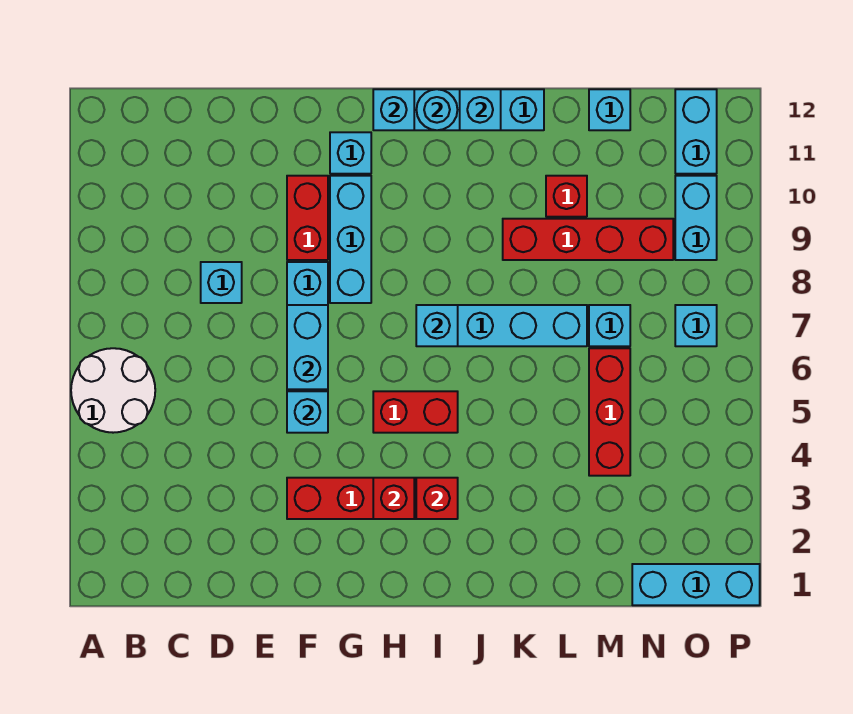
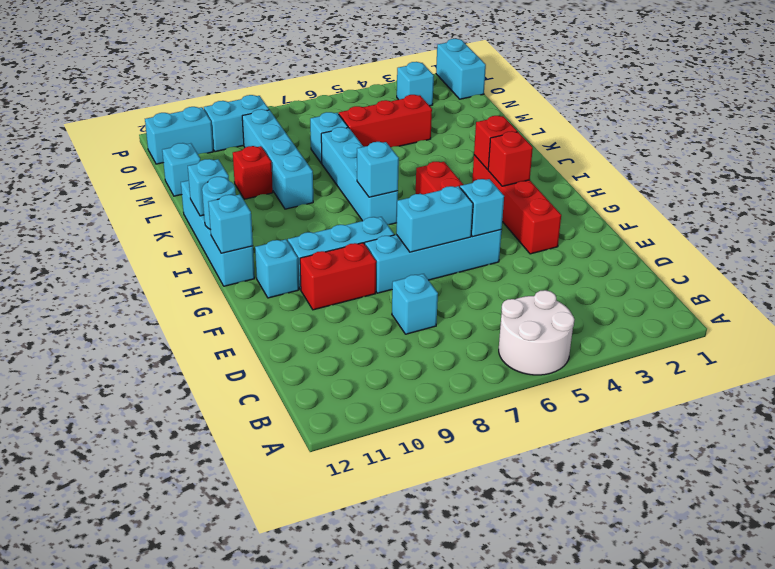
red brick K9:N9 level 1 -> cyan brick K9:N9 level 1
cyan brick N1:P1 level 1 -> cyan brick O1:P1 level 1
cyan brick O7 level 1 -> cyan brick O3 level 1

